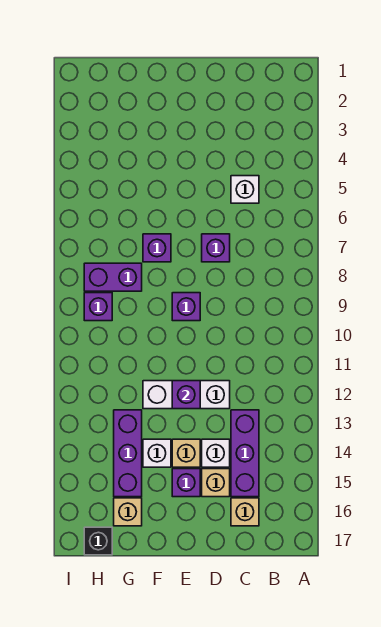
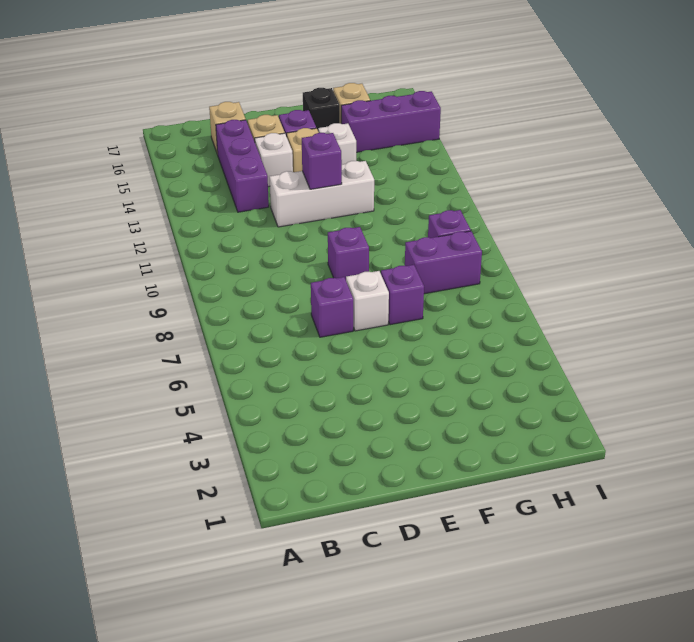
white brick C5 level 1 -> white brick E7 level 1
purple brick G13:G15 level 1 -> purple brick G15:I15 level 1
black brick H17 level 1 -> black brick F16 level 1

